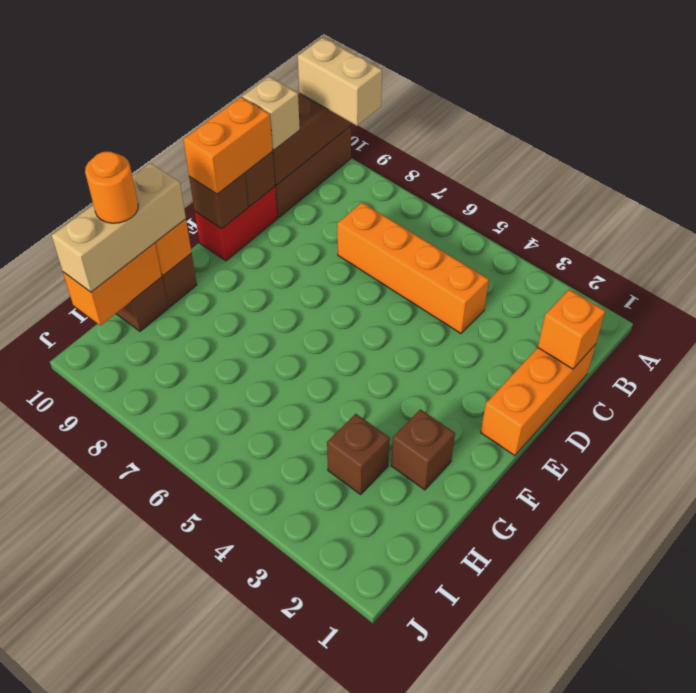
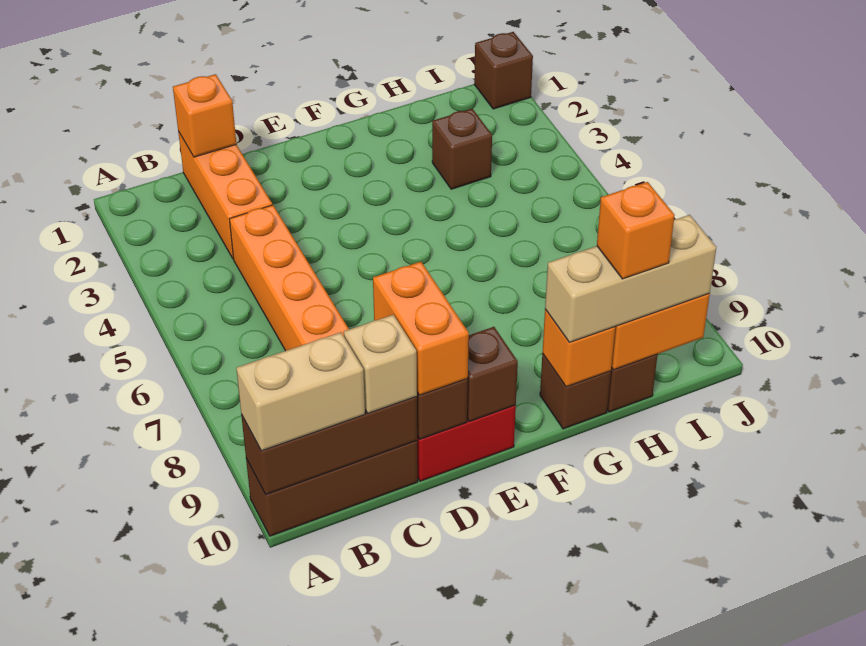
tan brick A9:A10 level 3 -> tan brick A10:B10 level 3
orange brick C1:E1 level 1 -> orange brick C1:C3 level 1
orange brick D10:E10 level 3 -> orange brick D9:D10 level 3
brown brick G2 level 1 -> brown brick J1 level 1
orange round brick H10 level 4 -> orange brick H10 level 4

